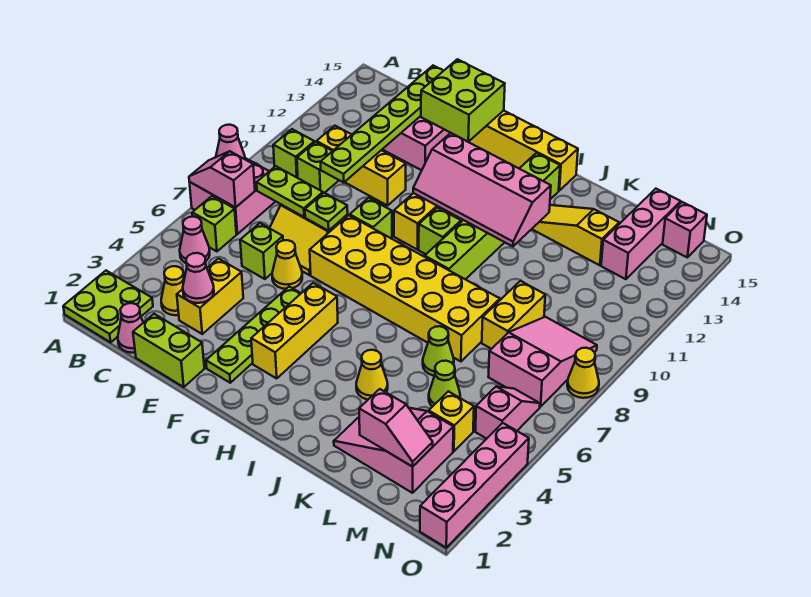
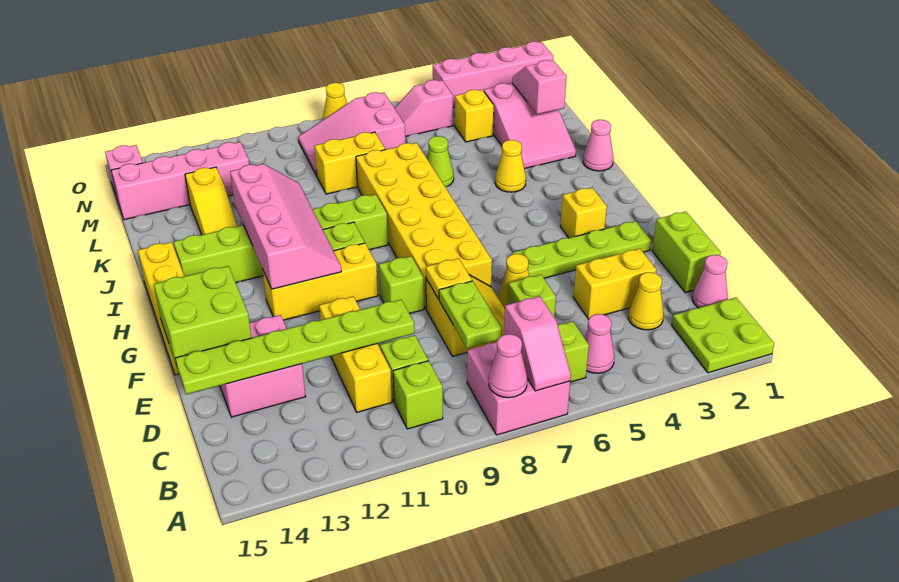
pink cone D3 level 2 -> pink cone J1 level 1
lime plate E8 level 2 -> yellow plate E8 level 2
yellow brick G3:G5 level 1 -> yellow brick G3 level 1
lime cone L5 level 1 -> none
pink brick M13:M15 level 1 -> pink brick M12:M15 level 1

